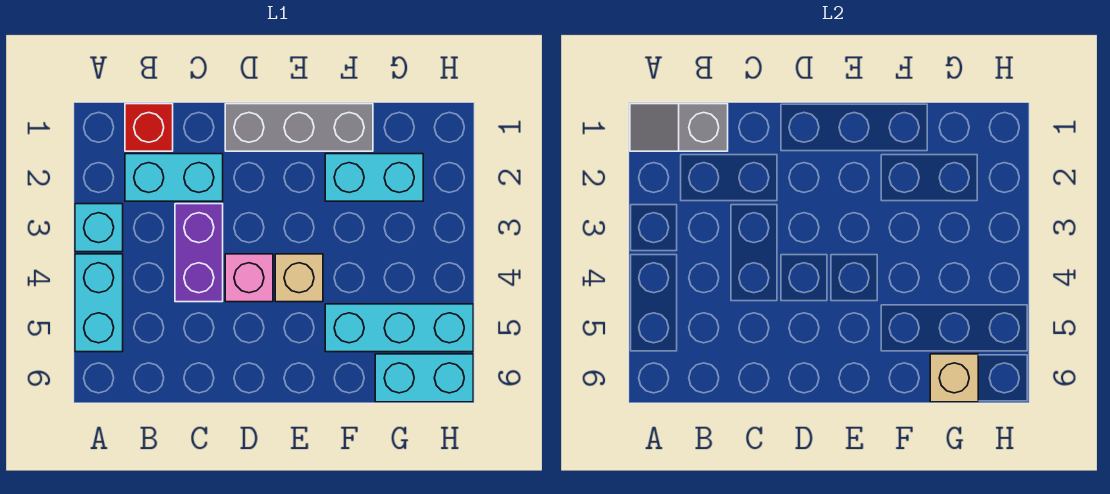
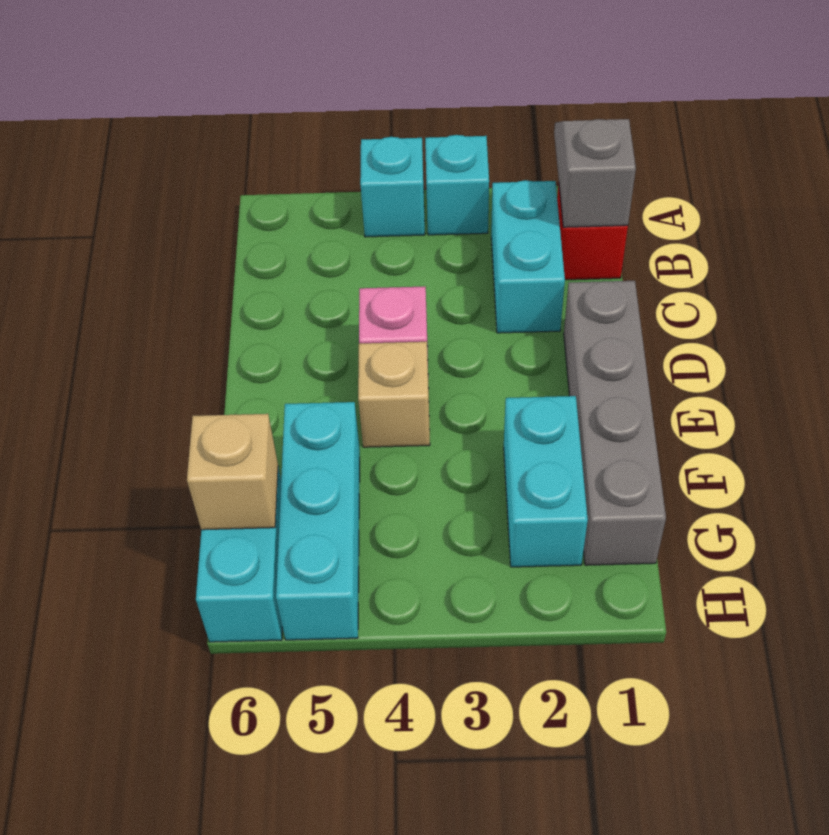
cyan brick A4:A5 level 1 -> cyan brick A4 level 1
purple brick C3:C4 level 1 -> none
grey brick D1:F1 level 1 -> grey brick D1:G1 level 1

